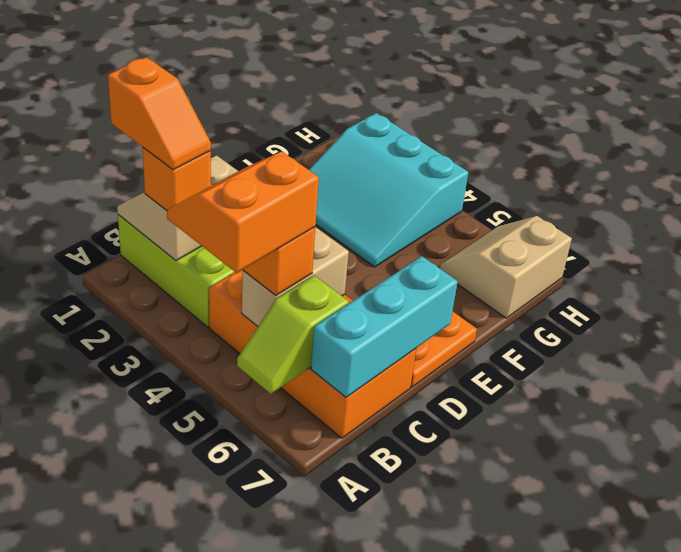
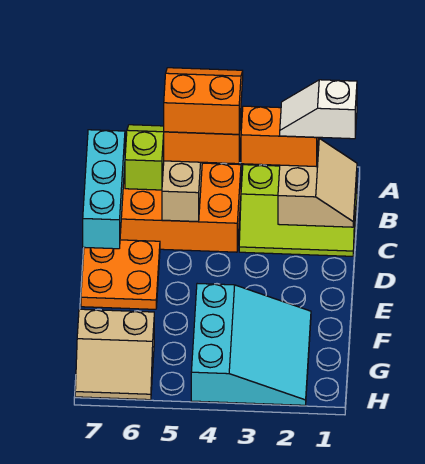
orange slope A4:B5 level 4 top 5 -> orange slope A4:B5 level 4 top B
orange slope B1:B2 level 4 top 1 -> white slope B1:B2 level 4 top 1
orange brick B2 level 3 -> orange brick B2:B3 level 3
cyan slope F2:H4 level 1 top H -> cyan slope F2:H4 level 1 top 4
tan slope G6:H7 level 1 top 7 -> tan slope G6:H7 level 1 top G

